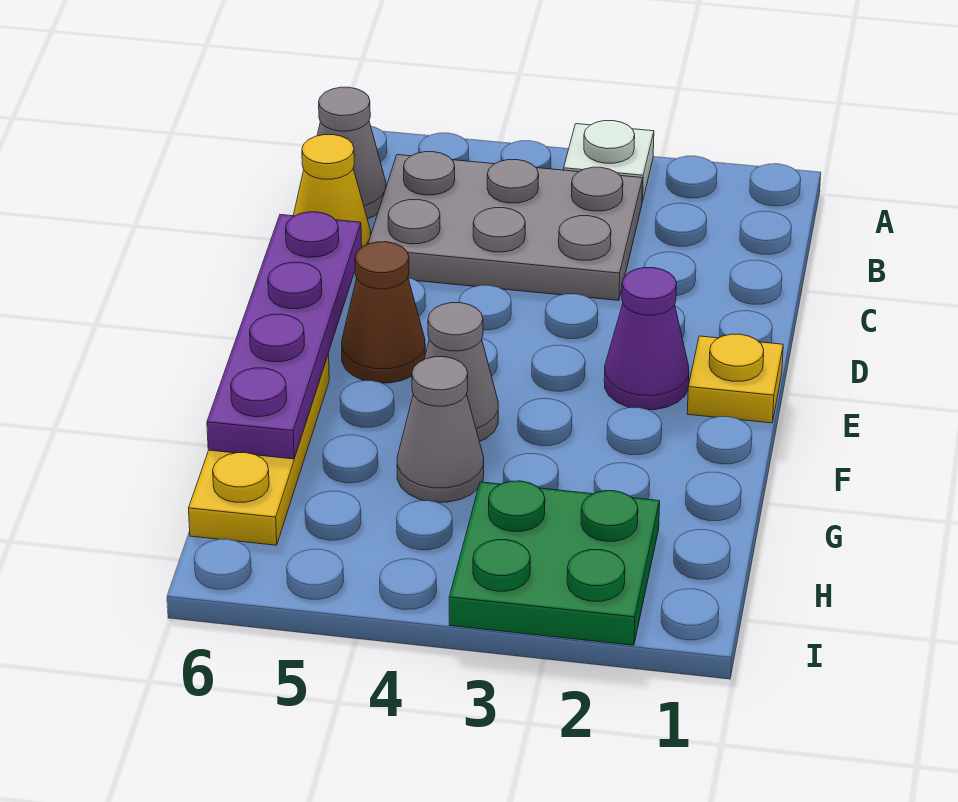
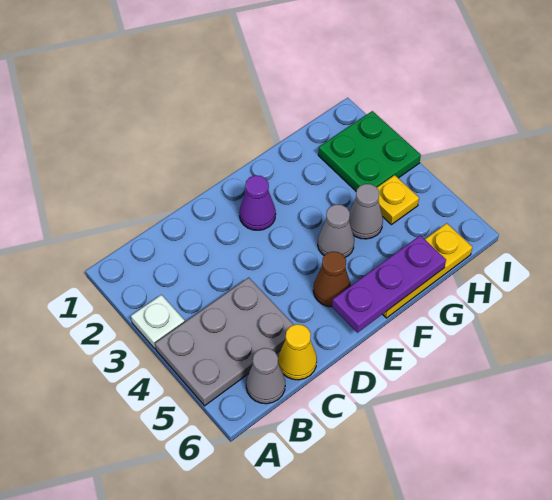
grey plate B3:C5 level 1 -> grey plate A4:C5 level 1
purple plate D6:G6 level 2 -> purple plate E6:G6 level 2
yellow plate E1 level 1 -> yellow plate H4 level 1

